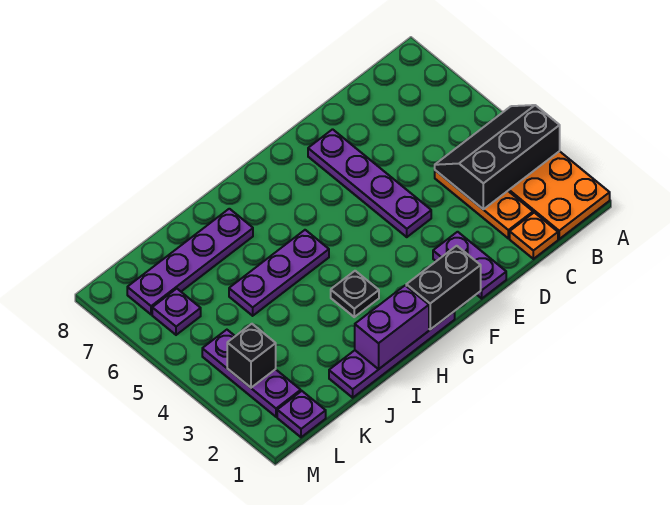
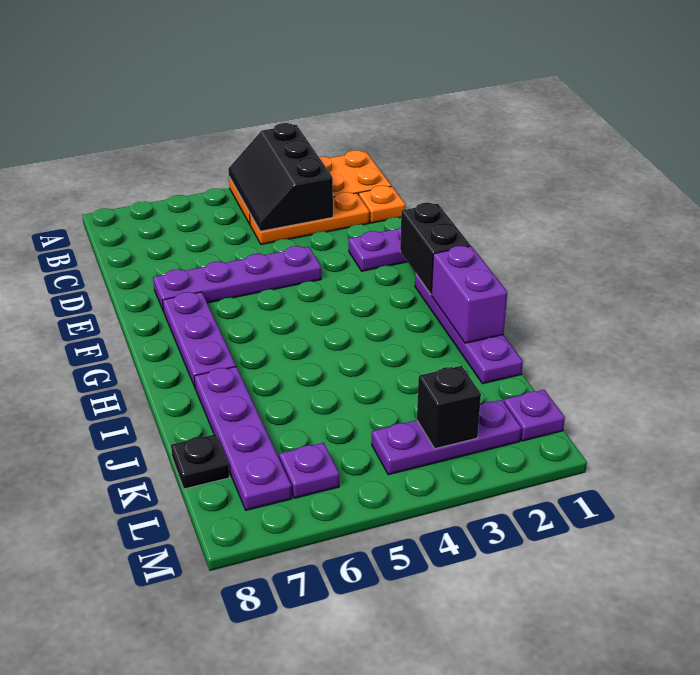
black plate H3 level 1 -> black plate K8 level 1
purple plate H5:J5 level 1 -> purple plate F7:H7 level 1

